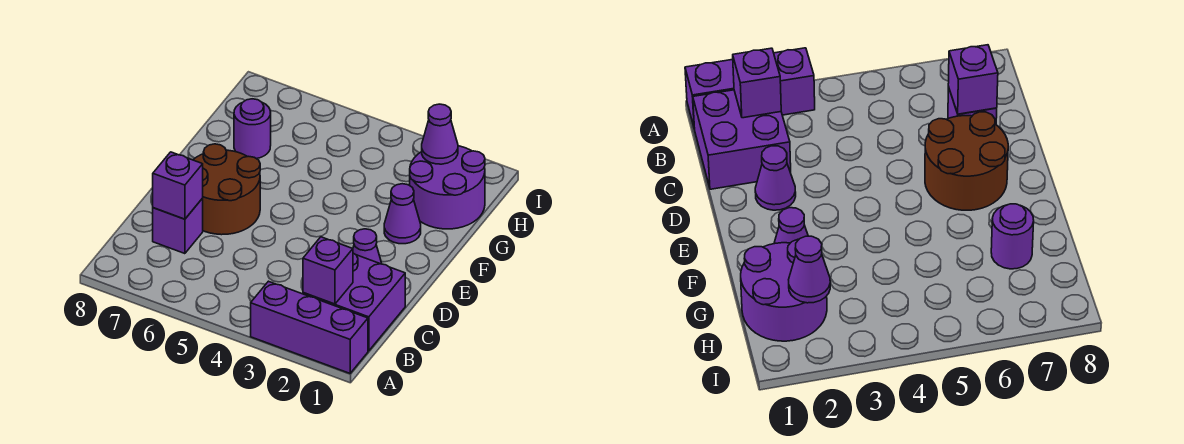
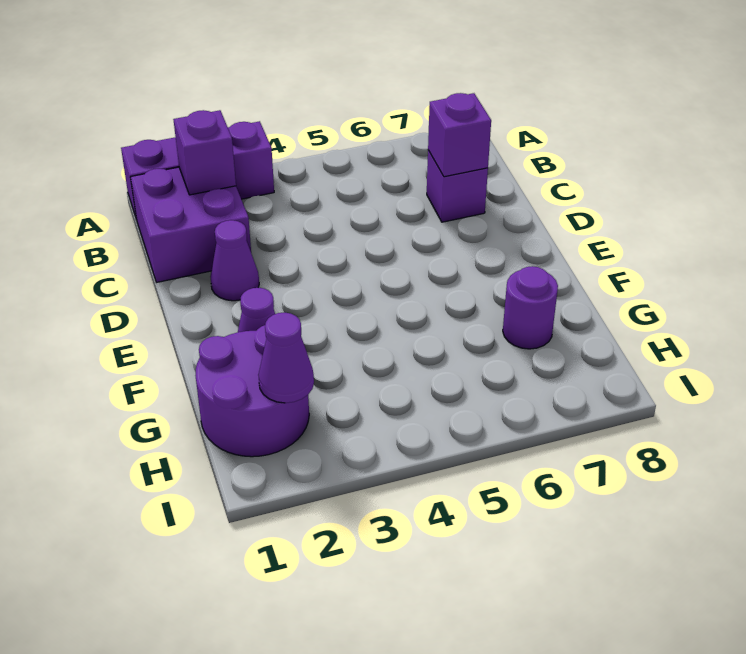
brown round brick D6:E7 level 1 -> none

